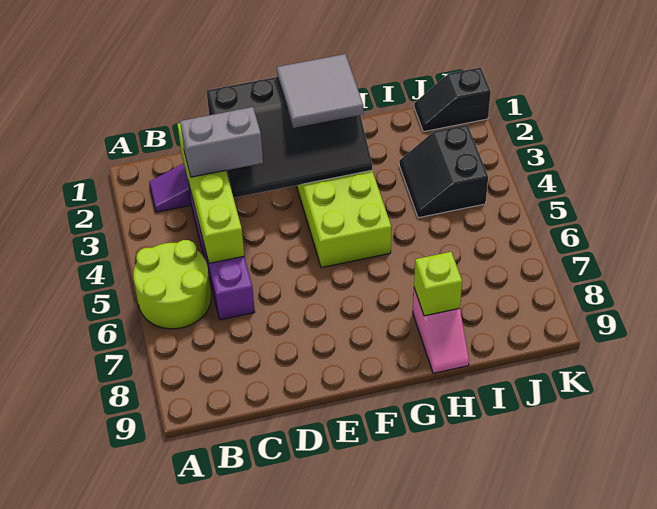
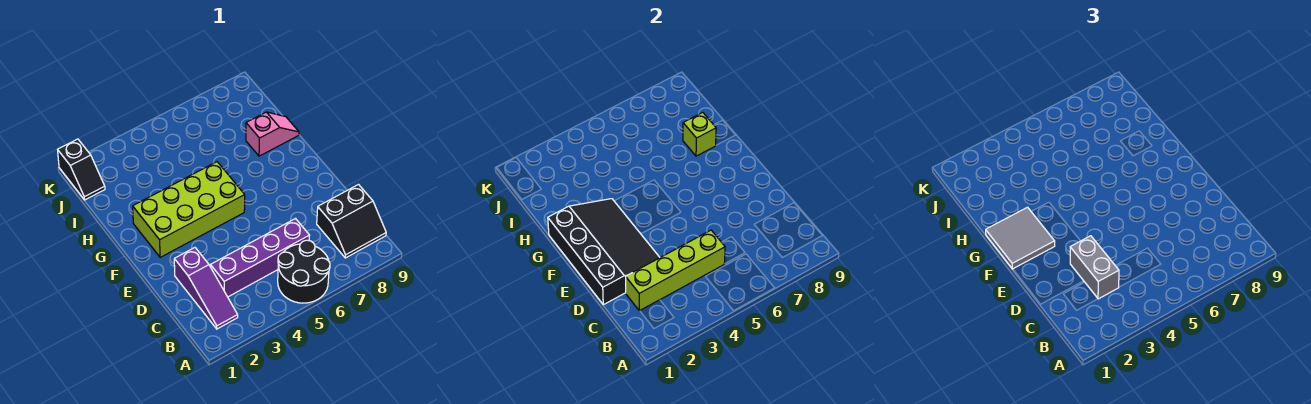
lime round brick A5:B6 level 1 -> black round brick A5:B6 level 1
black slope I3:J4 level 1 top J -> black slope B8:C9 level 1 top C

